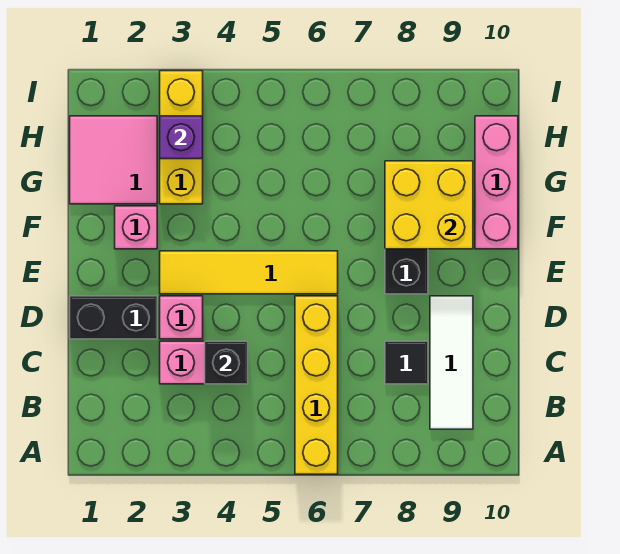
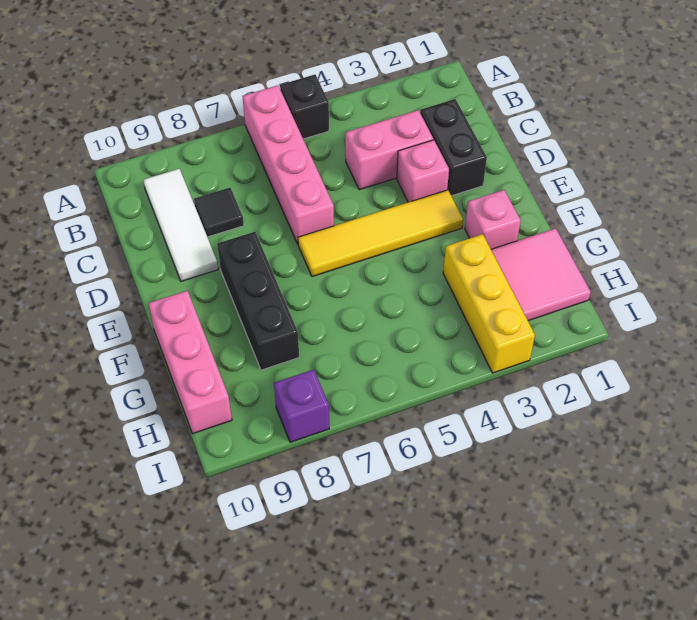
yellow brick A6:D6 level 1 -> pink brick A6:D6 level 1
black brick C4 level 2 -> black brick A5 level 1
black brick D1:D2 level 1 -> black brick C2:D2 level 1
yellow brick F8:G9 level 2 -> none
purple brick H3 level 2 -> purple brick I8 level 1

